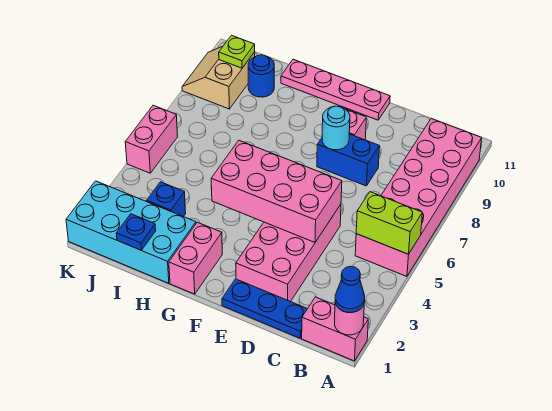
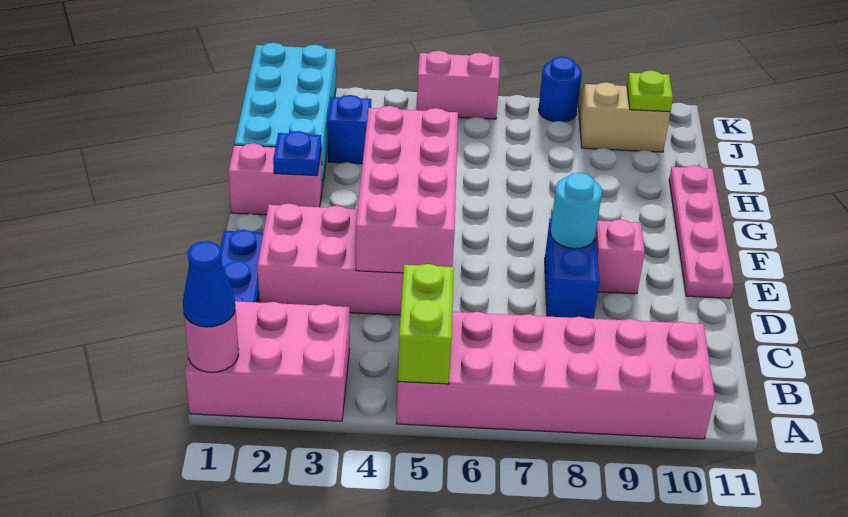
pink brick A1:B1 level 1 -> pink brick A1:B3 level 1
blue plate I1 level 2 -> blue plate G2 level 2
blue round brick I10 level 1 -> blue round brick K8 level 1

